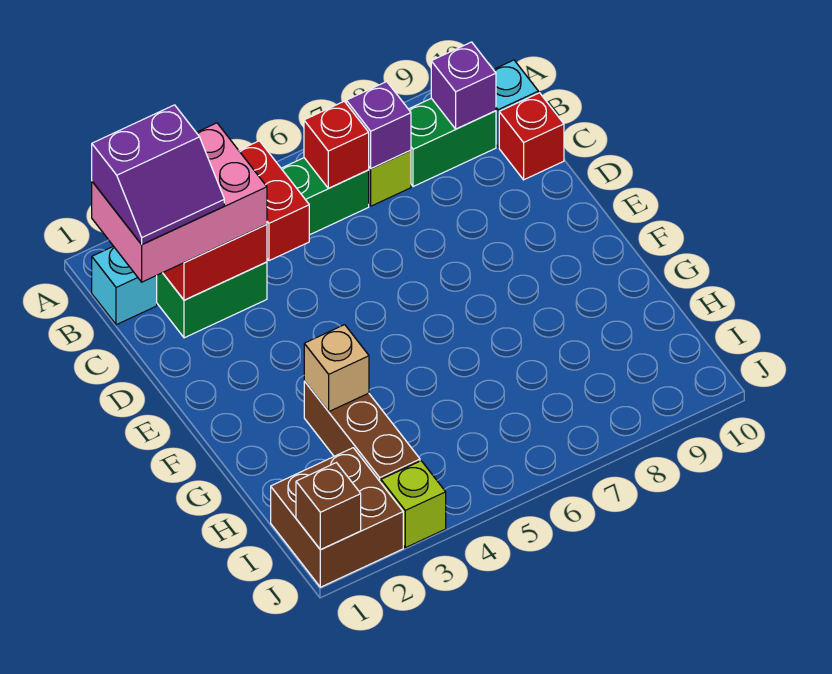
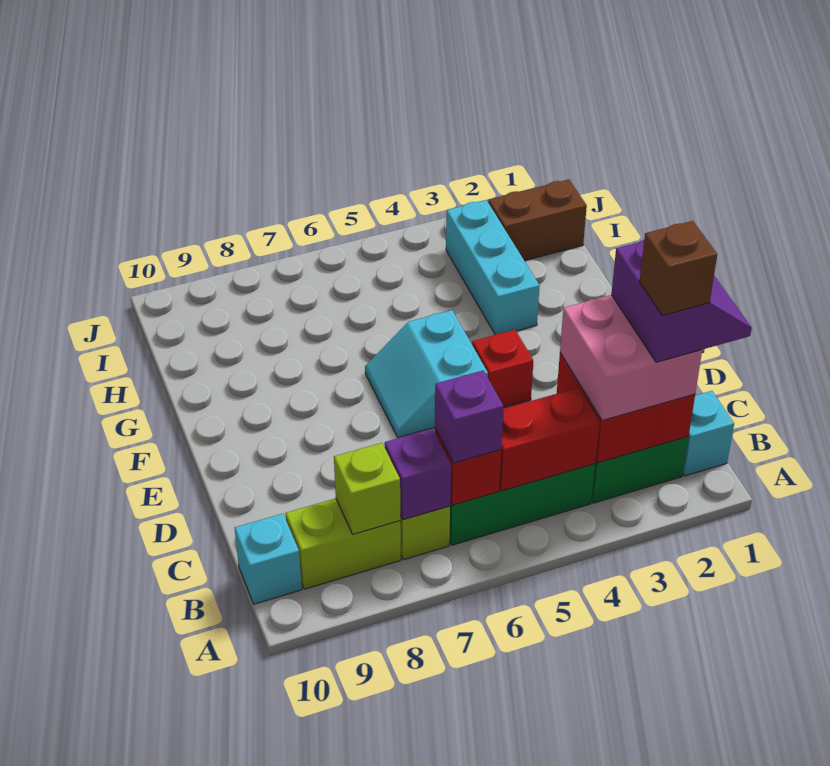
pink brick B1:C3 level 3 -> pink brick B2:C3 level 3
purple slope B1:C2 level 4 top B -> purple slope B1:C2 level 4 top 2
red brick B4:C4 level 2 -> red brick B4:B5 level 2
green brick B8:B9 level 1 -> lime brick B8:B9 level 1
purple brick B9 level 2 -> purple brick B6 level 3
red brick C10 level 1 -> red brick E4 level 1
none -> cyan slope E5:F6 level 1 top 5
brown brick G3:I3 level 1 -> cyan brick G3:I3 level 1
tan brick G3 level 2 -> none
brown brick I1:J2 level 1 -> brown brick I1:I2 level 1
brown brick J1 level 2 -> brown brick B2 level 5
lime brick J3 level 1 -> lime brick B8 level 2

